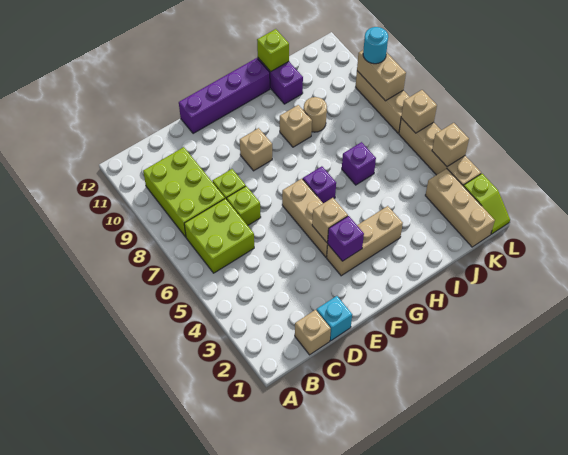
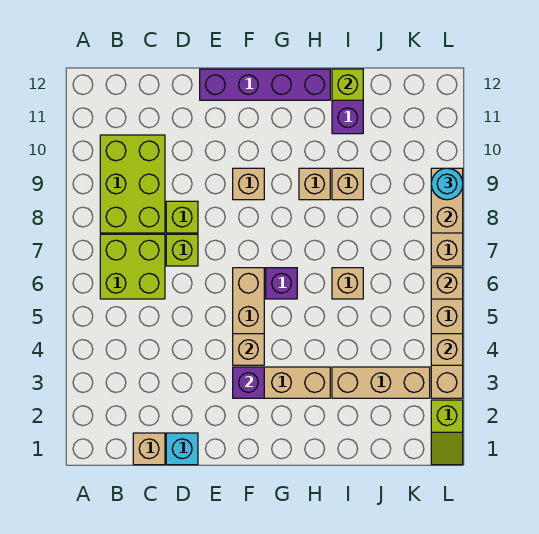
purple brick I6 level 1 -> tan brick I6 level 1
tan round brick I9 level 1 -> tan brick I9 level 1
tan brick K1:K3 level 1 -> tan brick I3:K3 level 1

